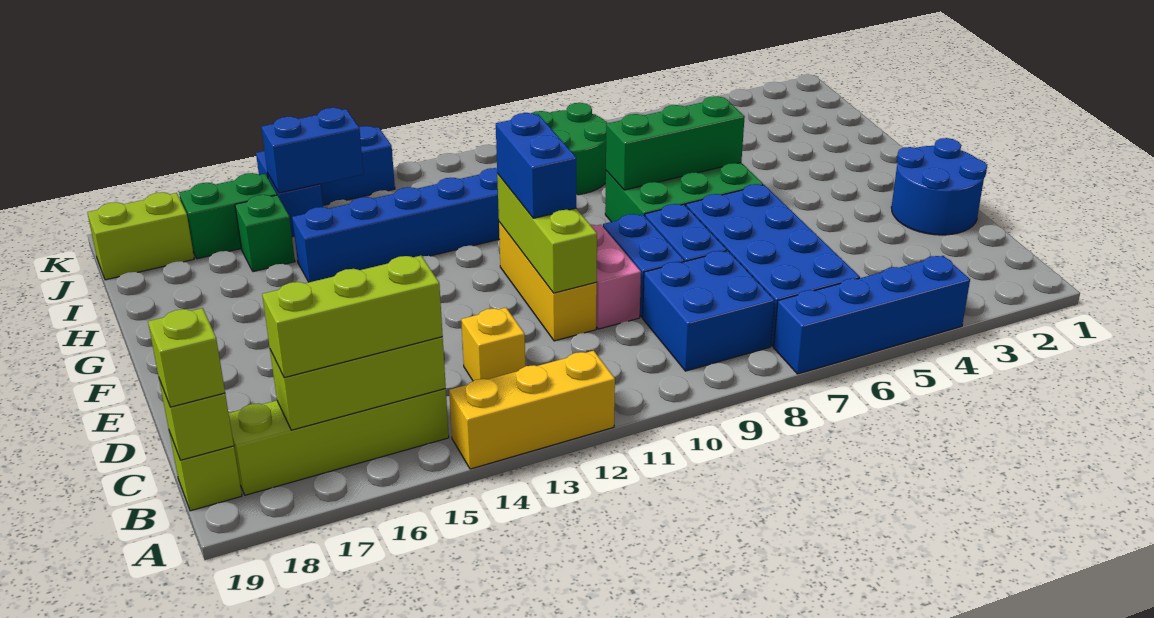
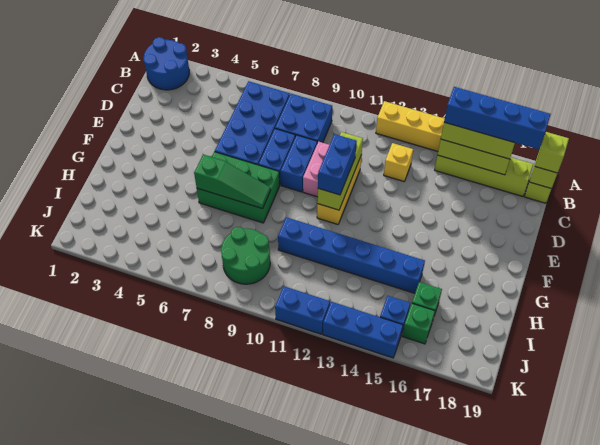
blue brick A4:A7 level 1 -> blue brick B15:B18 level 4
blue round brick D1:E2 level 1 -> blue round brick A1:B2 level 1
green brick G6:G8 level 2 -> green slope G6:G8 level 2 top 6
blue brick J14:J15 level 2 -> blue brick K11:K12 level 1
green brick J16:J17 level 1 -> green brick J16 level 1
lime brick J18:J19 level 1 -> none

